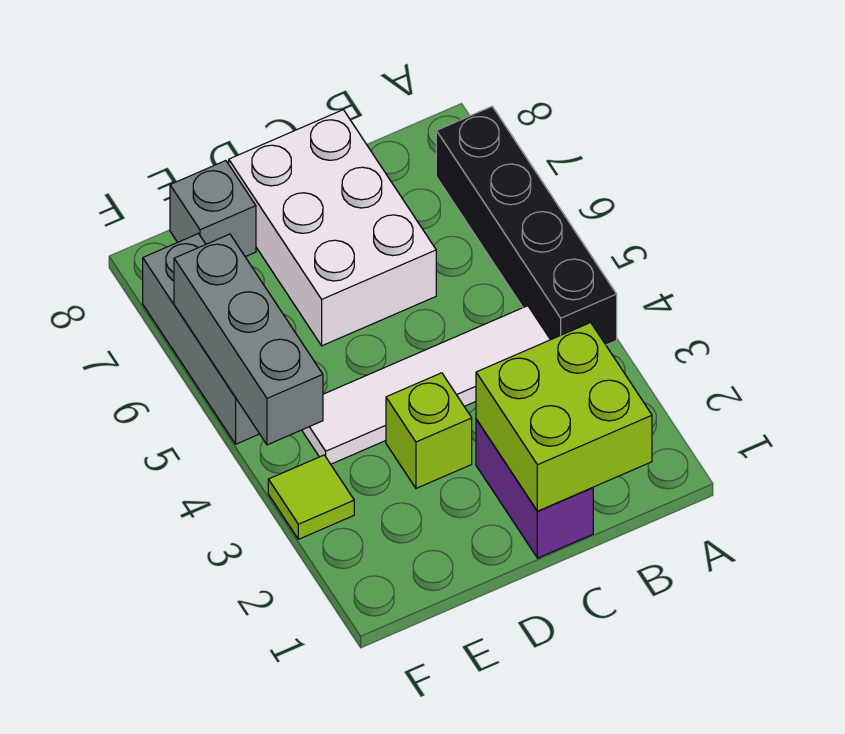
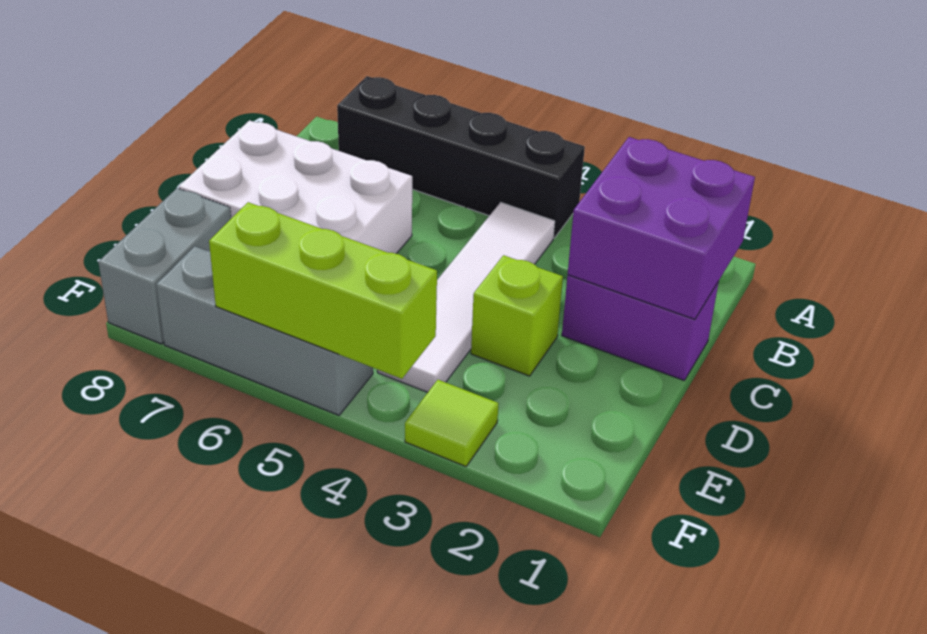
lime brick B1:C2 level 2 -> purple brick B1:C2 level 2
grey brick E8 level 1 -> grey brick E8:F8 level 1
grey brick F4:F6 level 2 -> lime brick F4:F6 level 2

